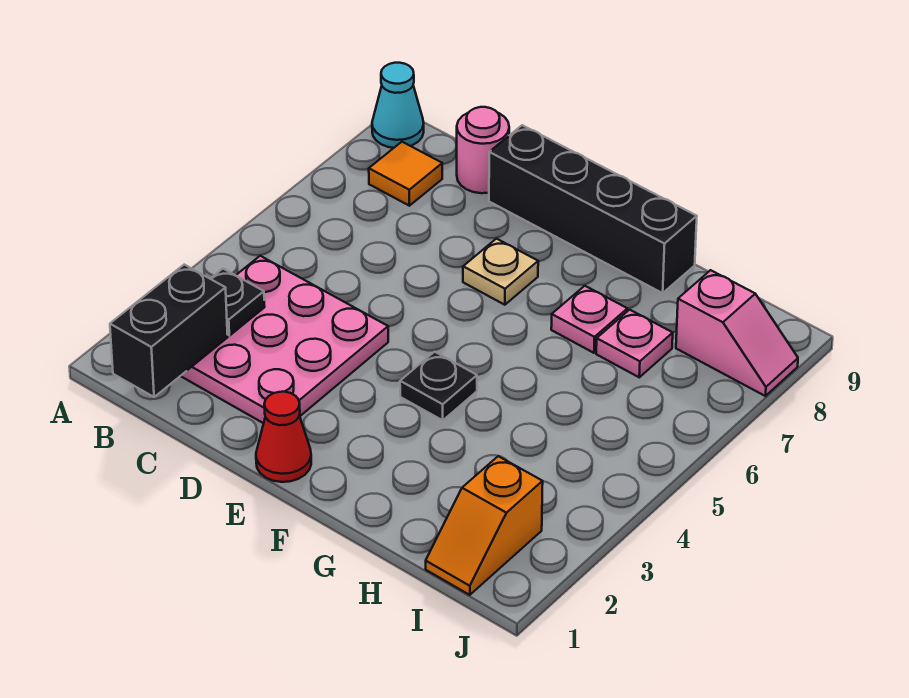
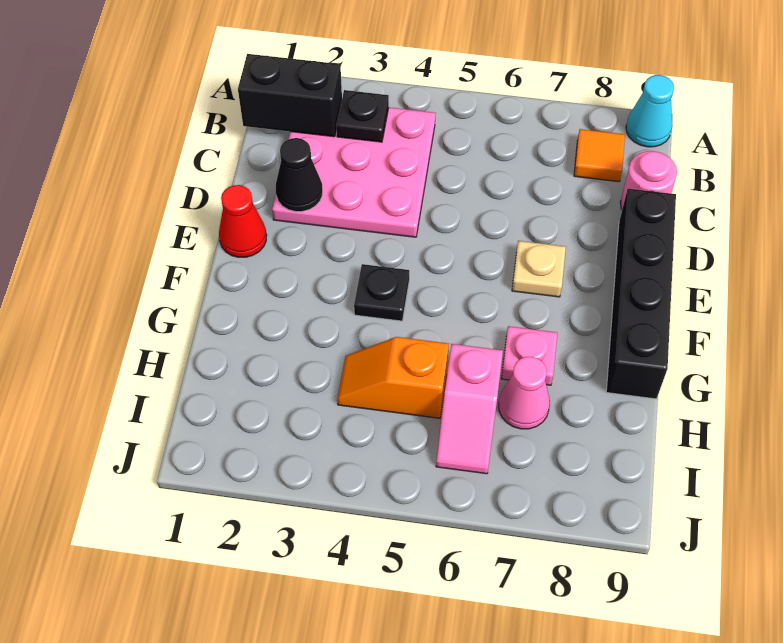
none -> black cone D2 level 2
pink plate H7 level 1 -> pink cone H7 level 1
orange slope I1:I2 level 1 top 2 -> orange slope H4:H5 level 1 top 5
pink slope I8:J8 level 1 top I -> pink slope H6:I6 level 1 top H

